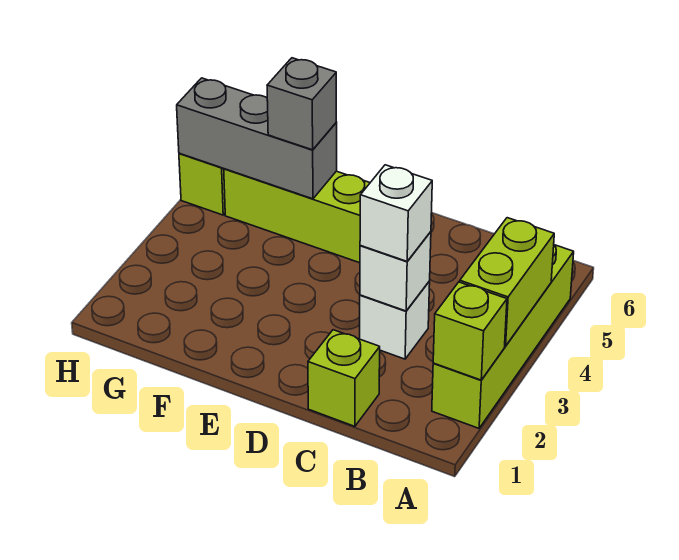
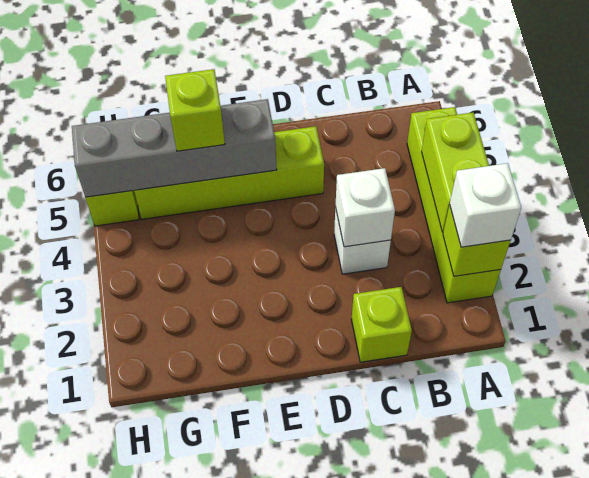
white brick C3 level 3 -> white brick A2 level 3
grey brick F5:H5 level 2 -> grey brick E5:H5 level 2
grey brick F5 level 3 -> lime brick F5 level 3

